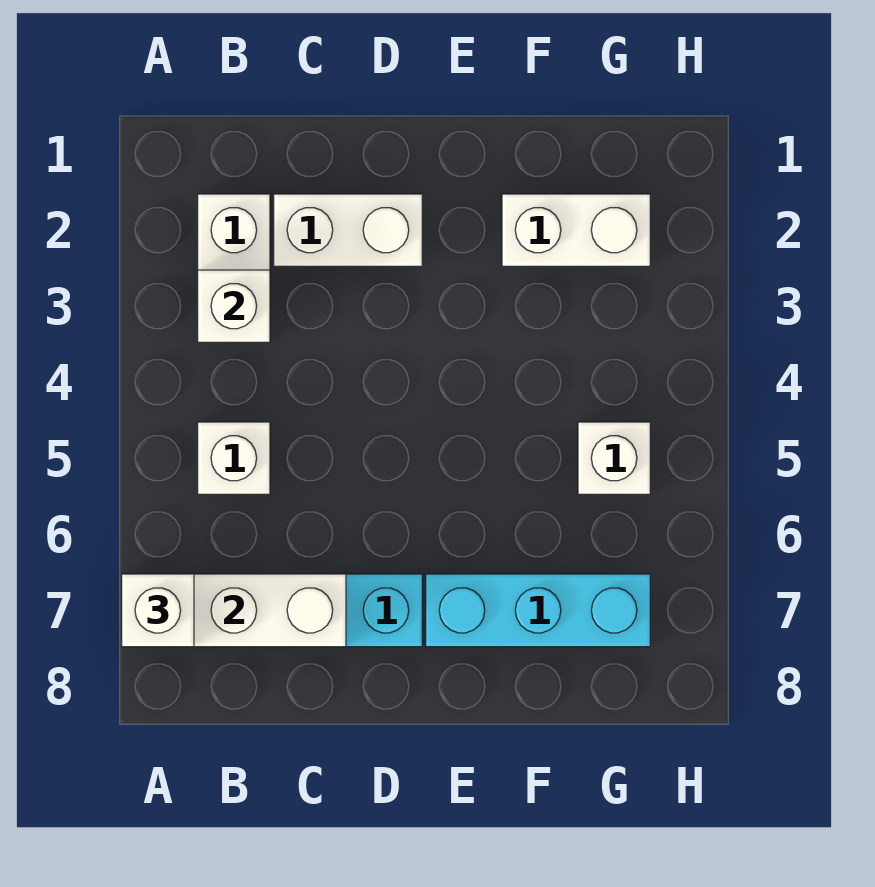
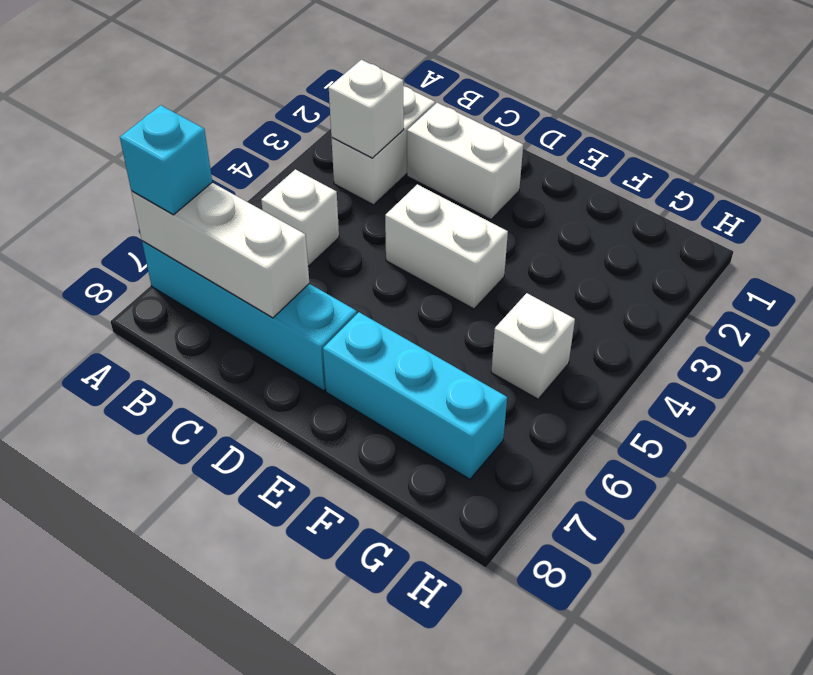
white brick A7 level 3 -> cyan brick A7 level 3
white brick F2:G2 level 1 -> white brick D4:E4 level 1

